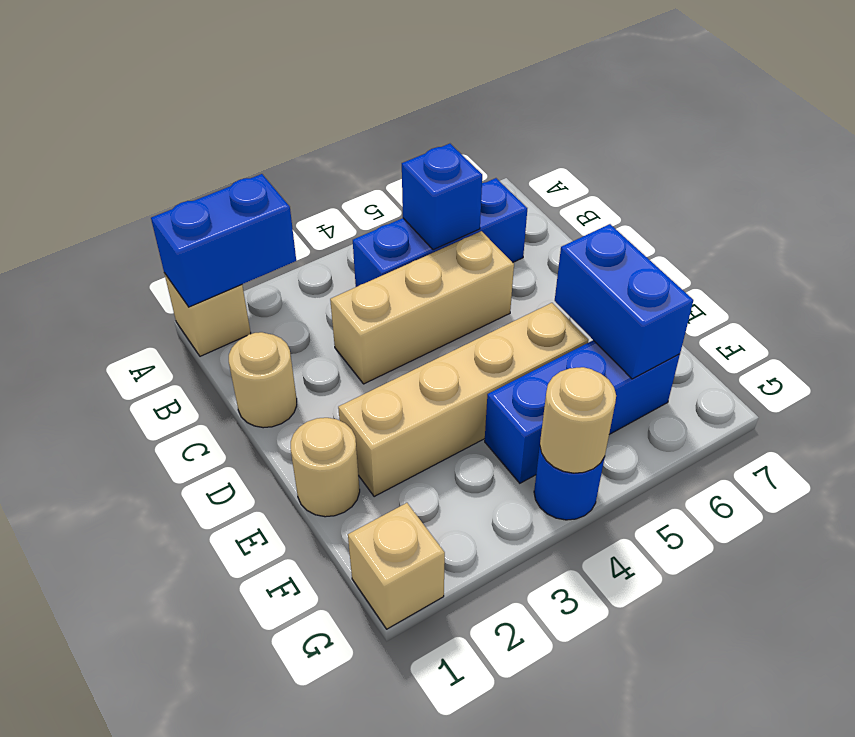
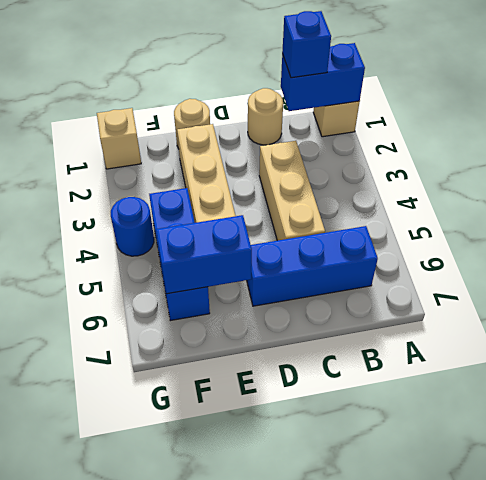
blue brick A1:A2 level 2 -> blue brick A1:B1 level 2
blue brick B4:B6 level 1 -> blue brick B6:D6 level 1
blue brick B5 level 2 -> blue brick B1 level 3
tan round brick G4 level 2 -> none

